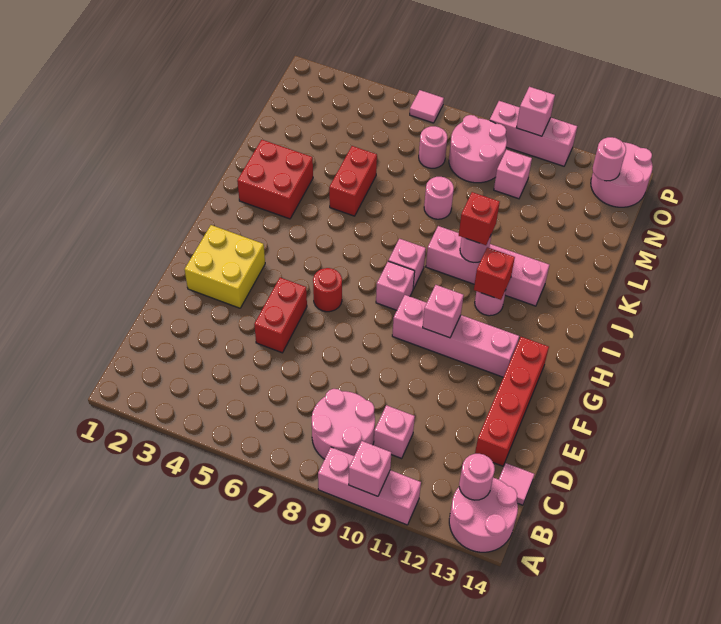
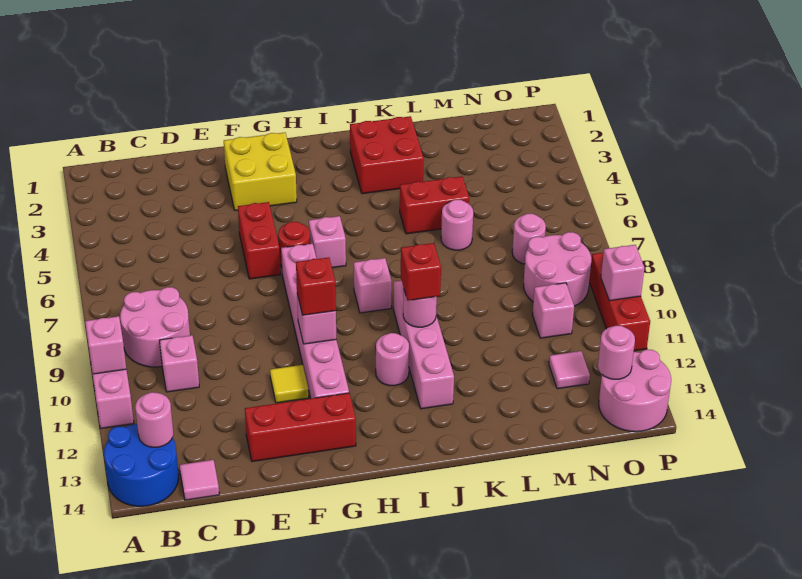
pink round brick A13:B14 level 1 -> blue round brick A13:B14 level 1
red brick D13:G13 level 1 -> red brick E13:G13 level 1
red brick E5:F5 level 1 -> red brick F5:F6 level 1
none -> yellow tile F11 level 1
pink brick G9:G12 level 1 -> pink brick G7:G12 level 1
pink brick H8 level 1 -> pink brick H6 level 1
red brick I11 level 2 -> red brick G10 level 3
pink round brick L8 level 1 -> pink round brick L6 level 1
pink tile P6 level 1 -> pink tile N12 level 1
pink brick P9:P11 level 1 -> red brick P9:P11 level 1

